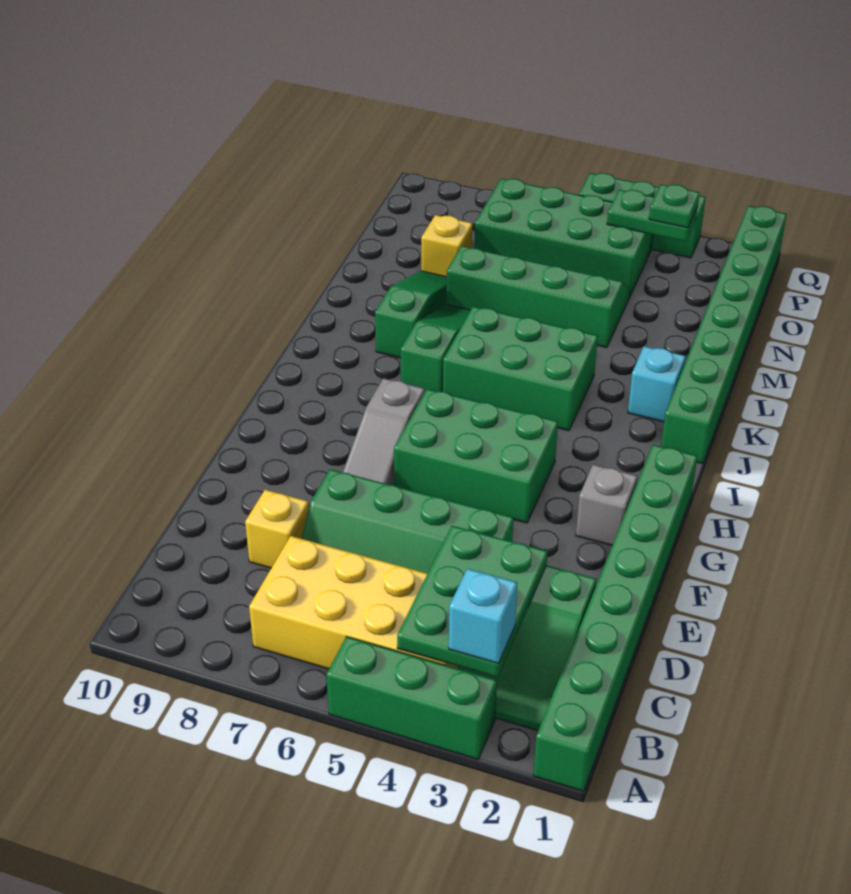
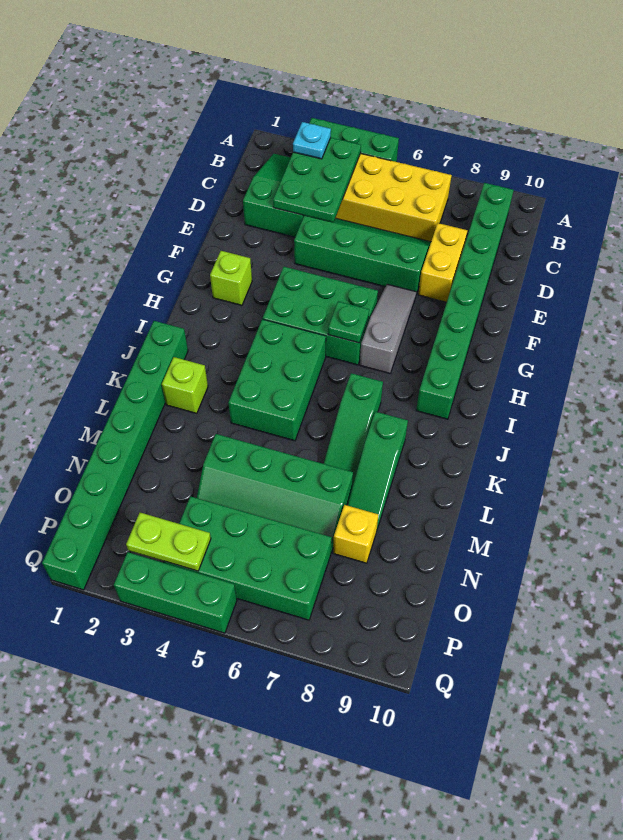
green brick A1:H1 level 1 -> green brick B9:I9 level 1
cyan brick B3 level 3 -> cyan plate B3 level 3
yellow brick D8 level 1 -> yellow brick D8:E8 level 1
grey brick G2 level 1 -> lime brick G2 level 1
green brick J4:K6 level 1 -> green brick I4:K5 level 1
cyan brick K2 level 1 -> lime brick K2 level 1
green plate P3:P4 level 2 -> lime plate P3:P4 level 2
green plate P3 level 3 -> green plate H6 level 2

